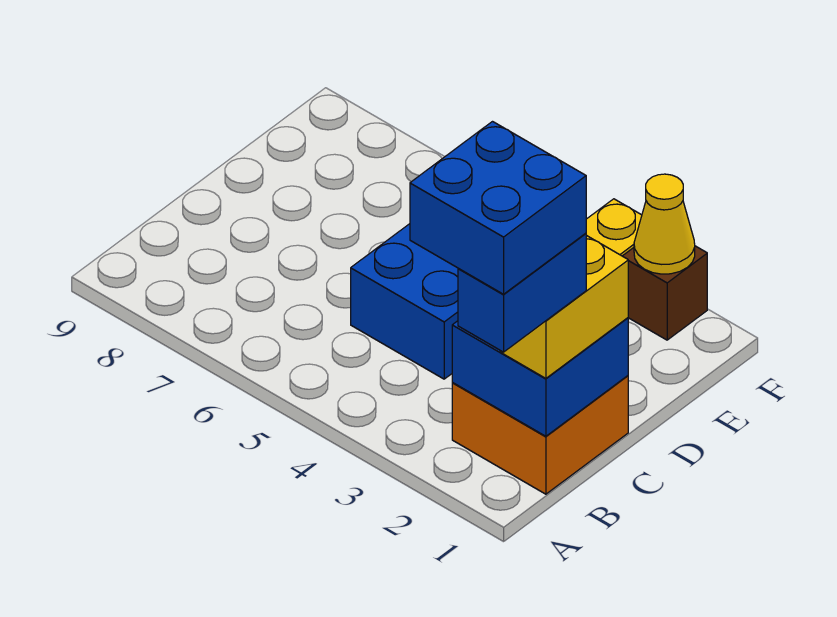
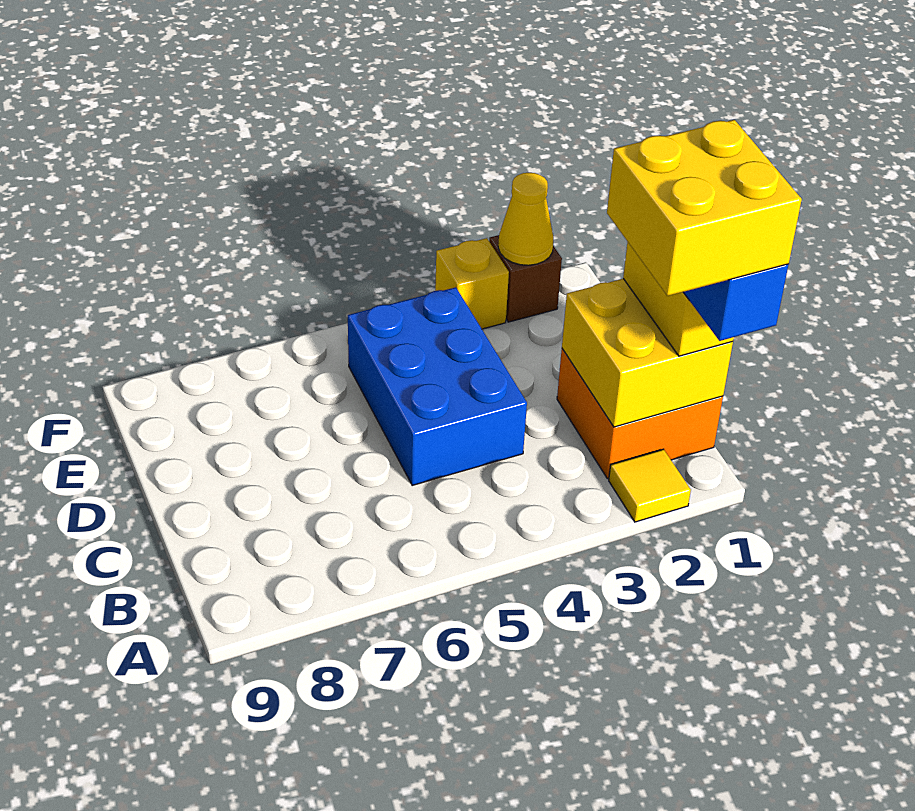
blue brick A1:B2 level 5 -> yellow brick A1:B2 level 5
none -> yellow tile A2 level 1
blue brick B1:C2 level 2 -> yellow brick B1:C2 level 2

